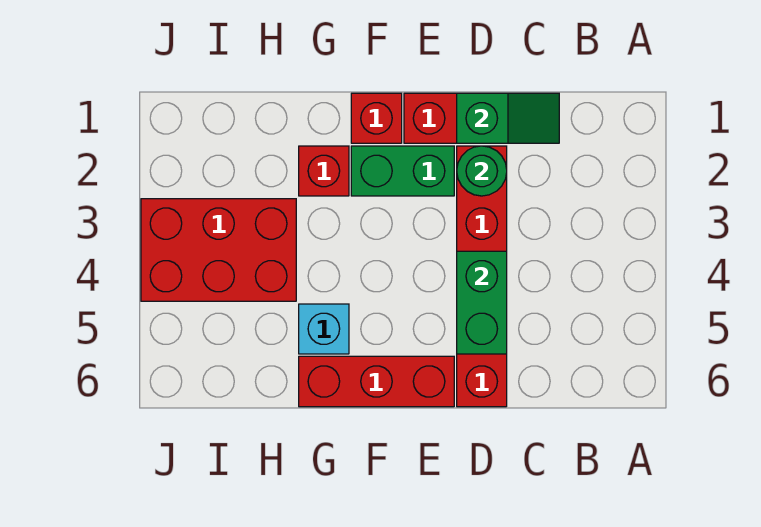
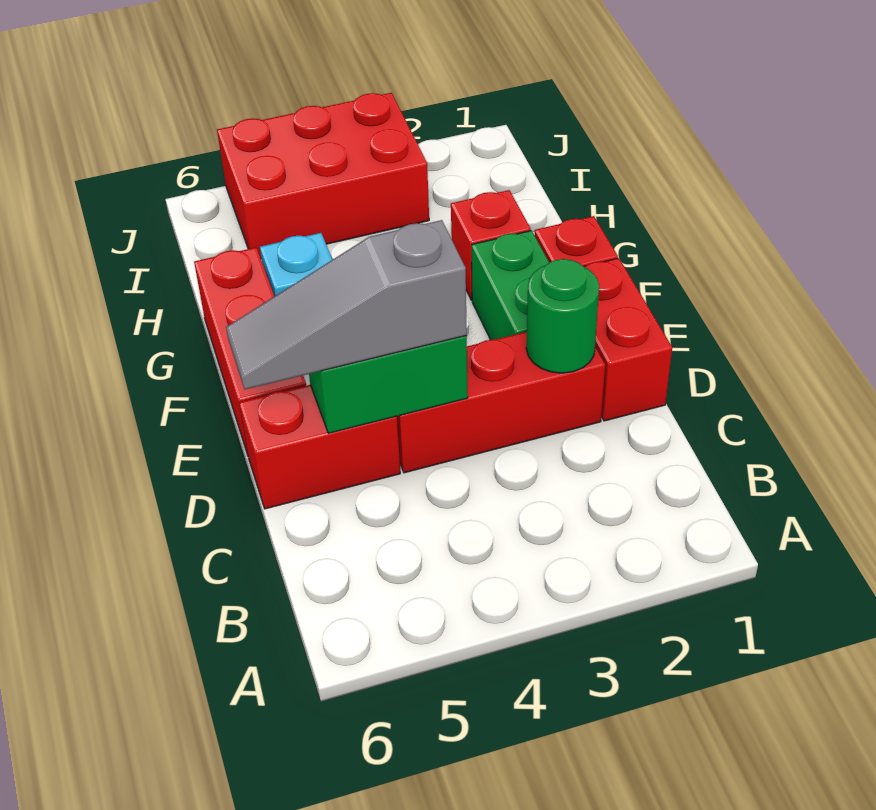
green slope C1:D1 level 2 top D -> none
none -> grey slope D4:D6 level 3 top 4
red brick H3:J4 level 1 -> red brick I3:J5 level 1

